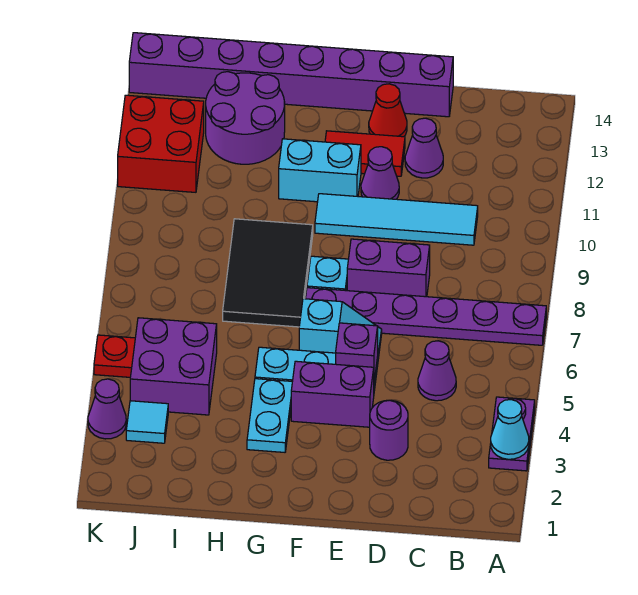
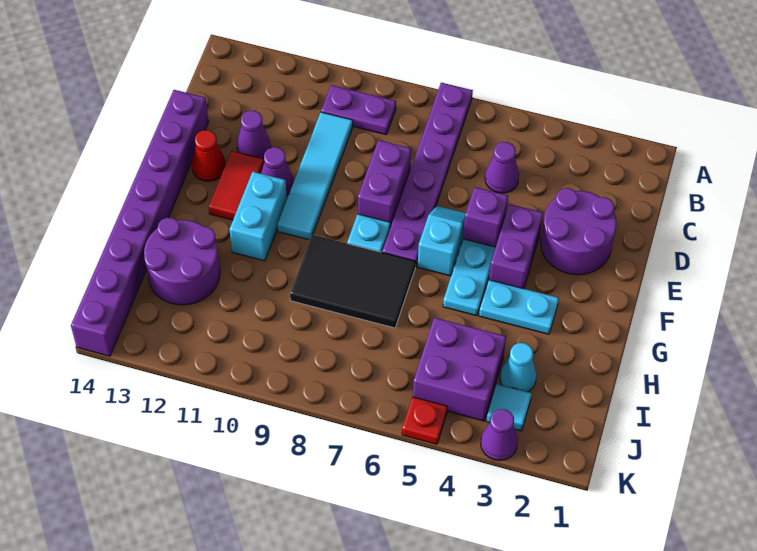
purple plate A3:A4 level 1 -> purple plate B9:B10 level 1
cyan cone A3 level 2 -> cyan cone I3 level 1
purple round brick D3 level 1 -> purple round brick D2:E3 level 1
red brick J11:K12 level 1 -> none

